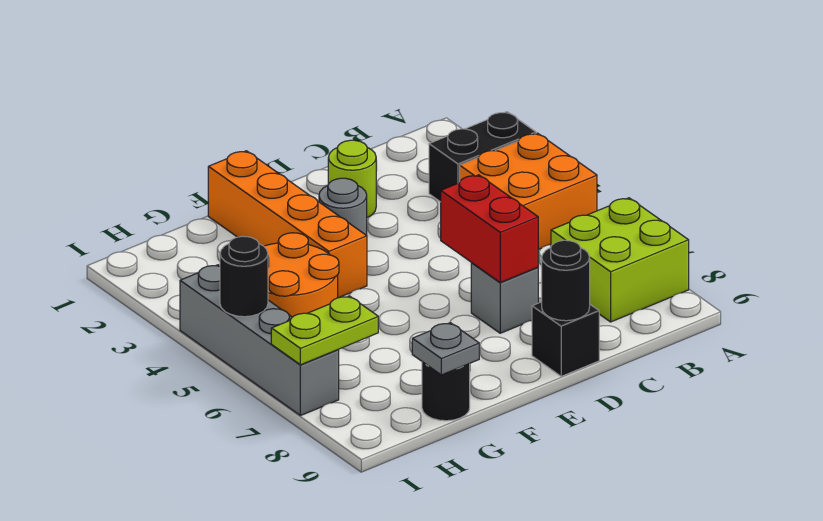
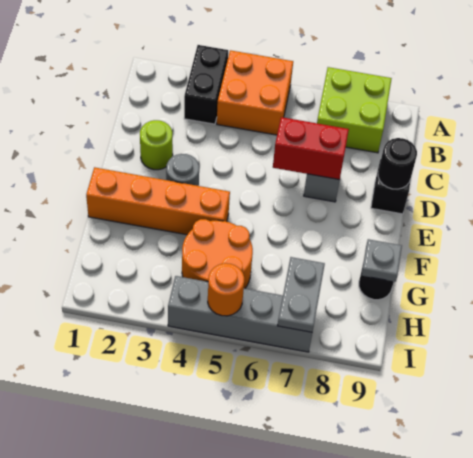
lime plate H7:I7 level 2 -> grey plate H7:I7 level 2
black round brick I5 level 2 -> orange round brick I5 level 2

